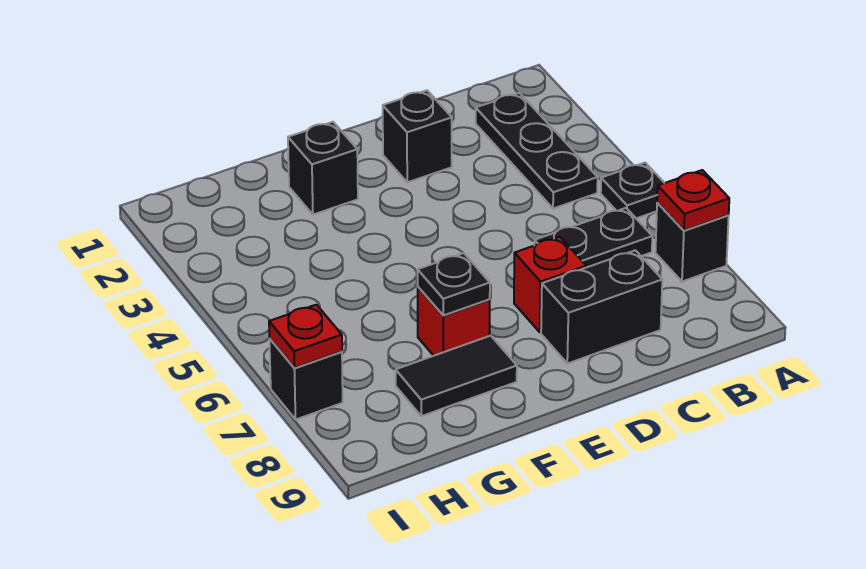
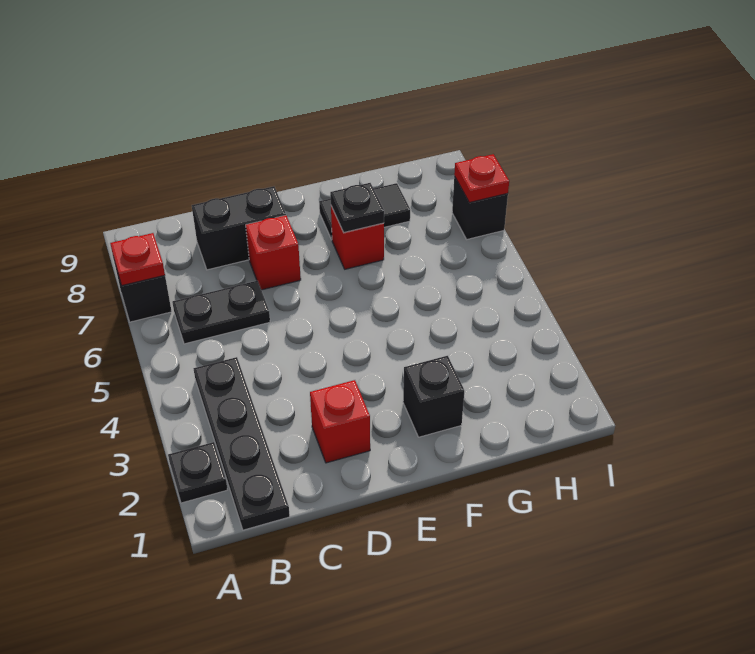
black plate A5 level 1 -> black plate A2 level 1
black plate B2:B4 level 1 -> black plate B1:B4 level 1
black brick D2 level 1 -> red brick D2 level 1

